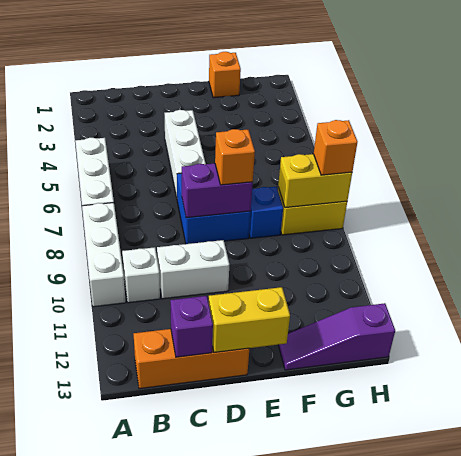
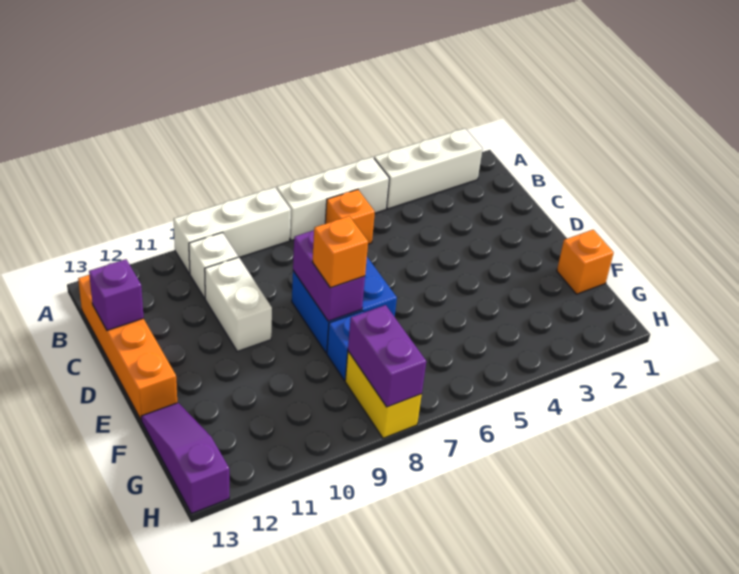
orange brick B13:D13 level 1 -> orange brick B13:E13 level 1
white brick D4:D6 level 1 -> white brick A2:A4 level 1
yellow brick D13:E13 level 2 -> none
yellow brick G8:H8 level 2 -> purple brick G8:H8 level 2
orange brick H8 level 3 -> orange brick B6 level 1

